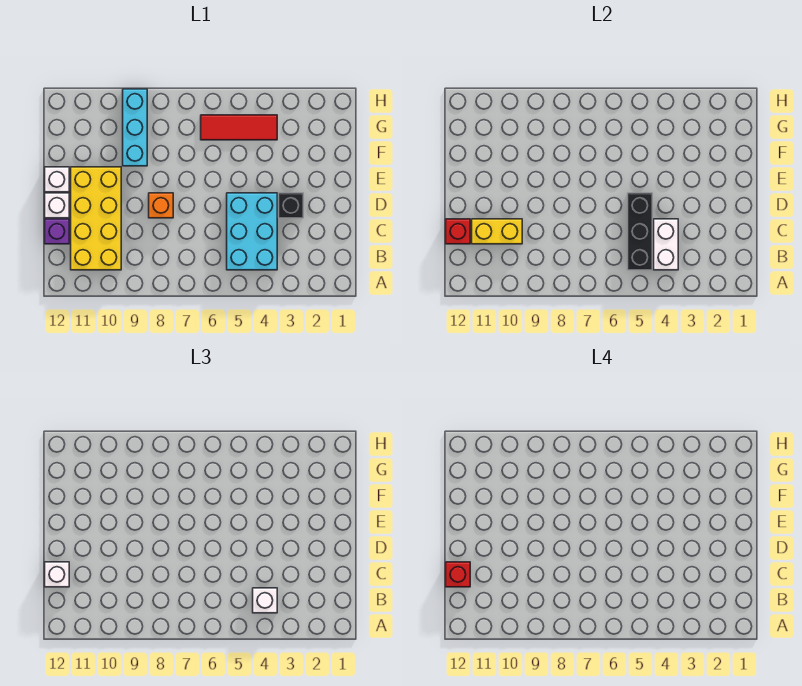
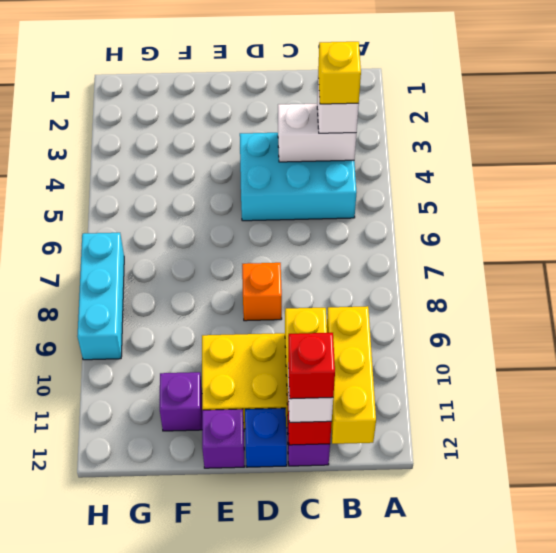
none -> yellow brick B4 level 4
black brick B5:D5 level 2 -> none
none -> yellow brick B10:B12 level 2
black brick D3 level 1 -> none
white brick D12 level 1 -> blue brick D12 level 1
white brick E12 level 1 -> purple brick E12 level 1
cyan brick F9:H9 level 1 -> cyan brick H7:H9 level 1
none -> purple brick F11 level 1
red tile G4:G6 level 1 -> none

